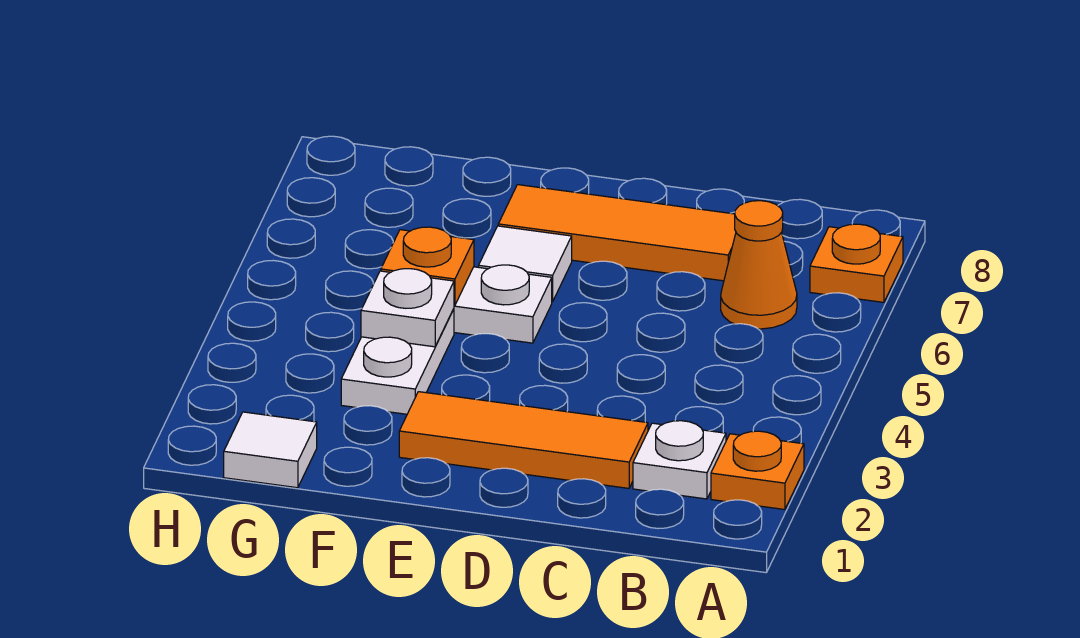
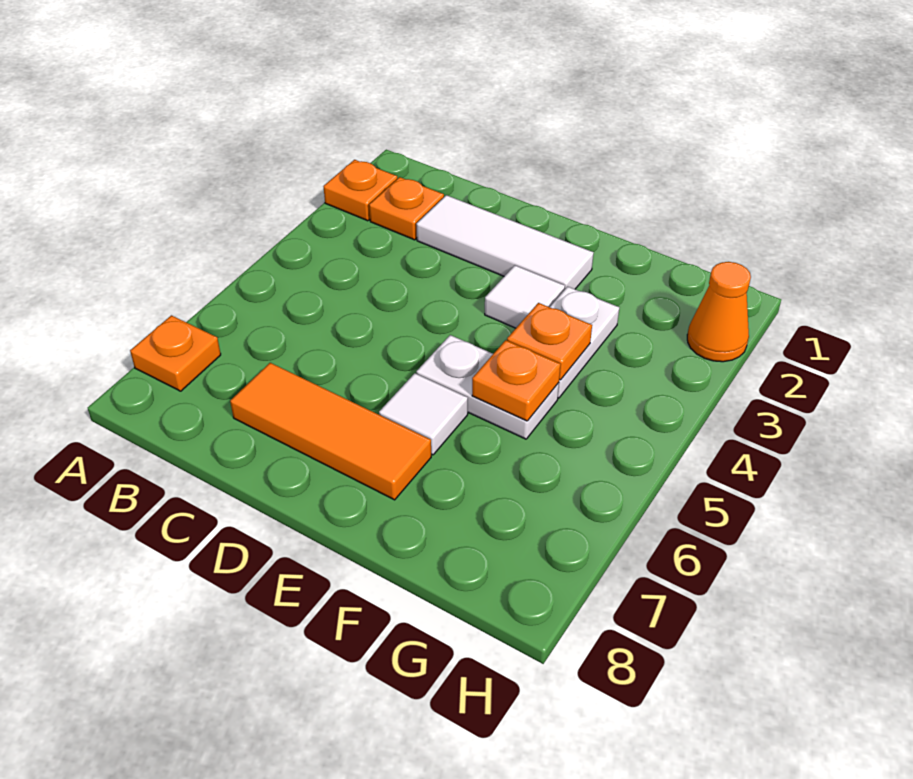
white plate B2 level 1 -> orange plate B2 level 1
orange cone B6 level 1 -> orange cone H2 level 1
orange tile C2:E2 level 1 -> white tile C2:E2 level 1
white plate F4 level 2 -> orange plate F4 level 2
white tile G1 level 1 -> white tile E3 level 1

